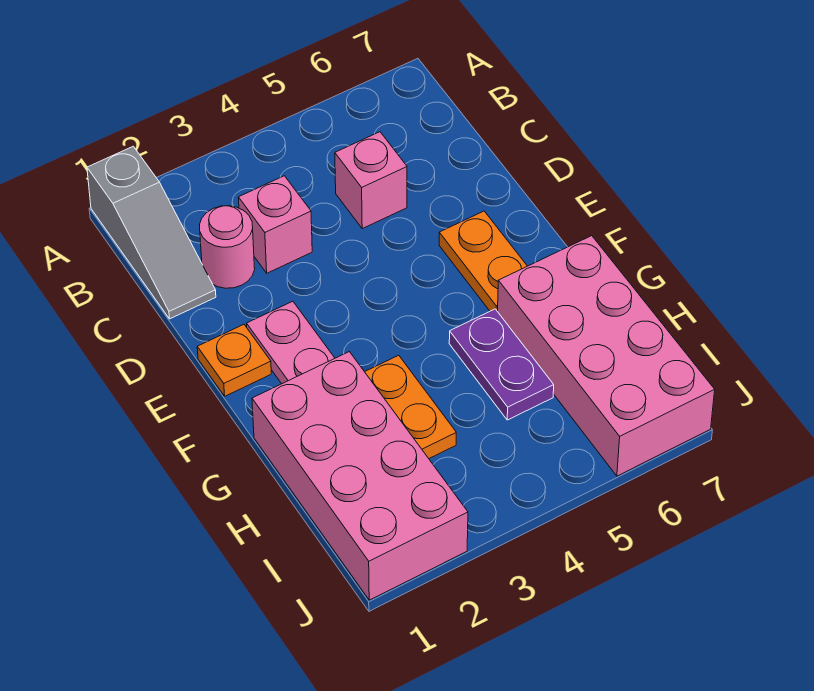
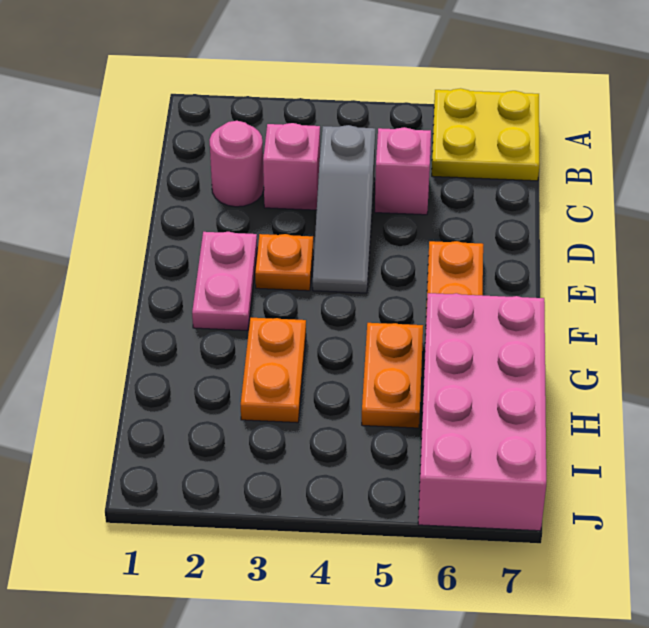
grey slope A1:C1 level 1 top A -> grey slope C4:E4 level 1 top C
none -> yellow plate A6:B7 level 1
orange plate E1 level 1 -> orange plate E3 level 1
pink brick G1:J2 level 1 -> none
purple plate G5:H5 level 1 -> orange plate G5:H5 level 1

